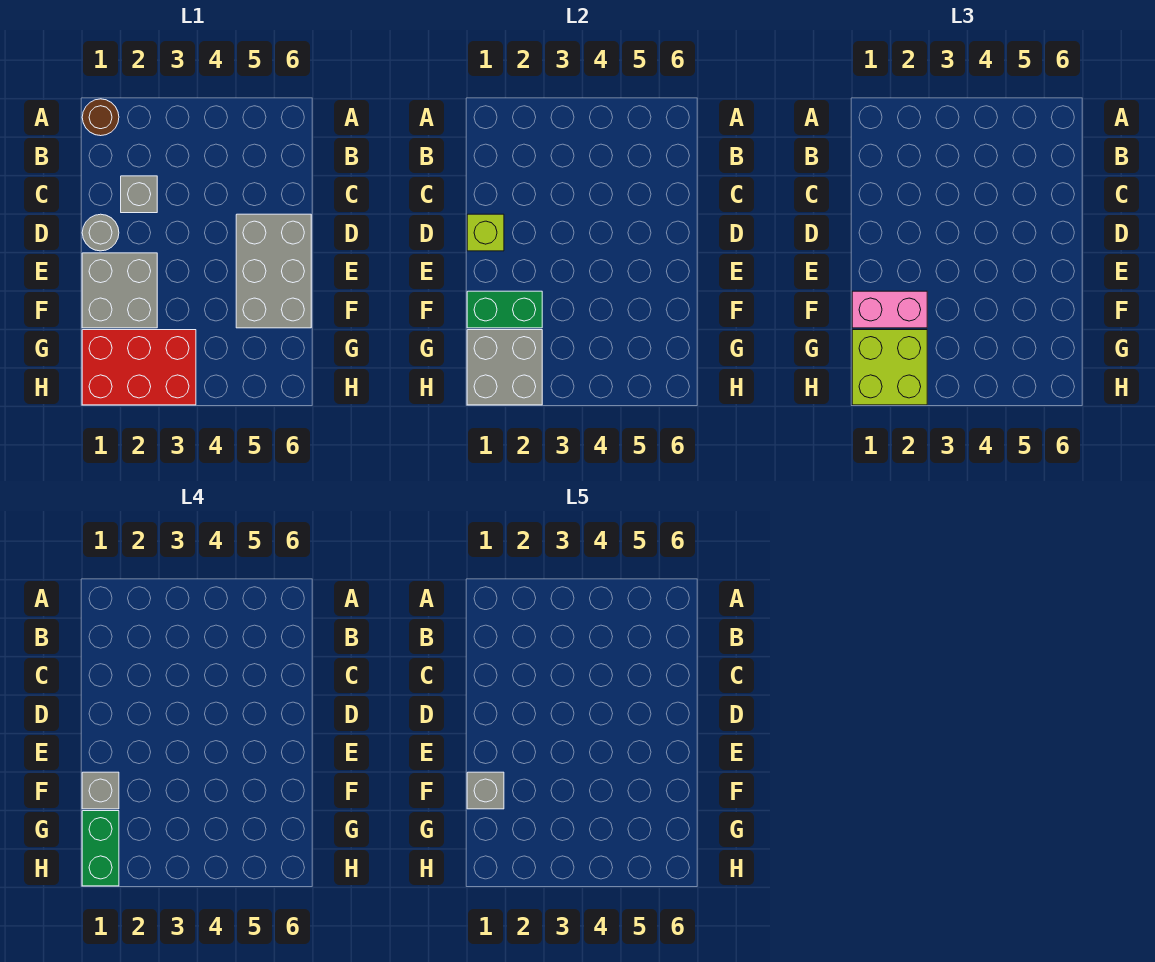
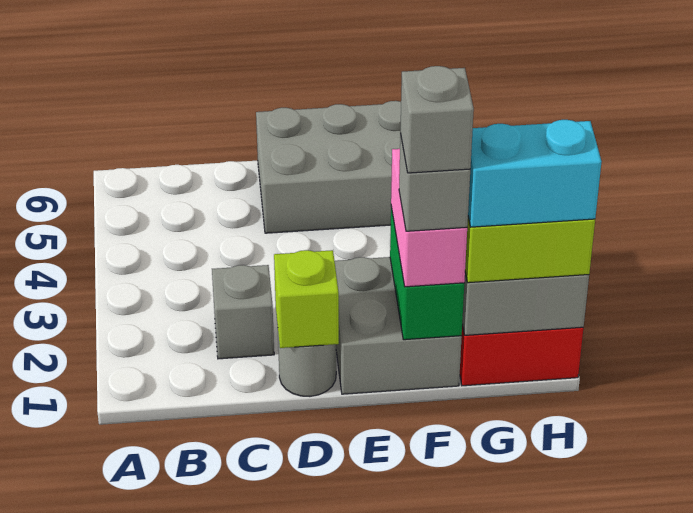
brown round brick A1 level 1 -> none
green brick G1:H1 level 4 -> cyan brick G1:H1 level 4

